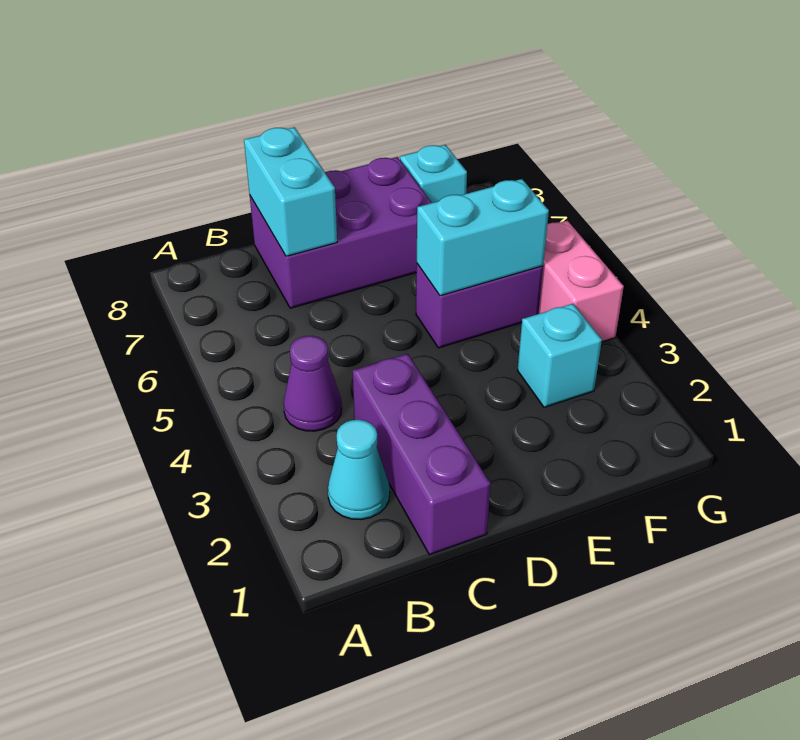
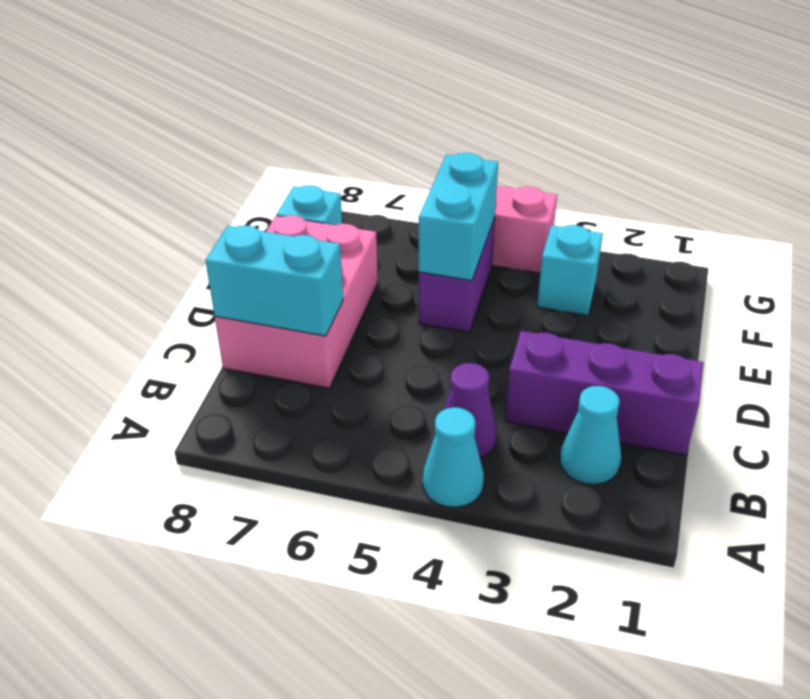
none -> cyan cone A4 level 1
purple brick C7:E8 level 1 -> pink brick C7:E8 level 1

